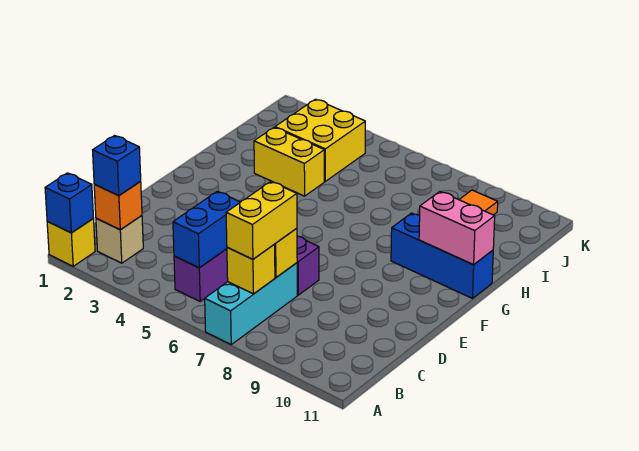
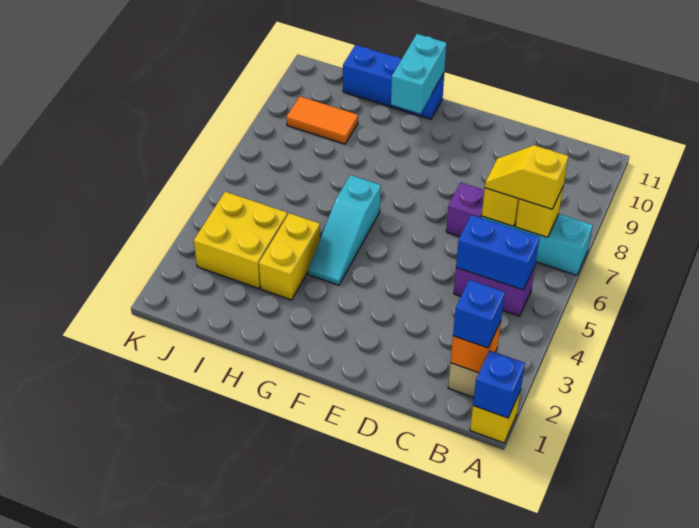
yellow brick B7:C7 level 3 -> yellow slope B7:C7 level 3 top B
none -> cyan slope G4:G6 level 1 top 6
blue brick G9:G11 level 1 -> blue brick G11:I11 level 1
pink brick G10:G11 level 2 -> cyan brick G10:G11 level 2

